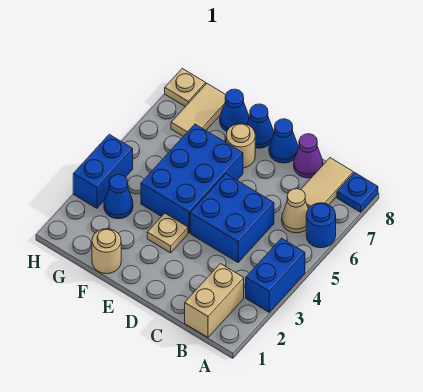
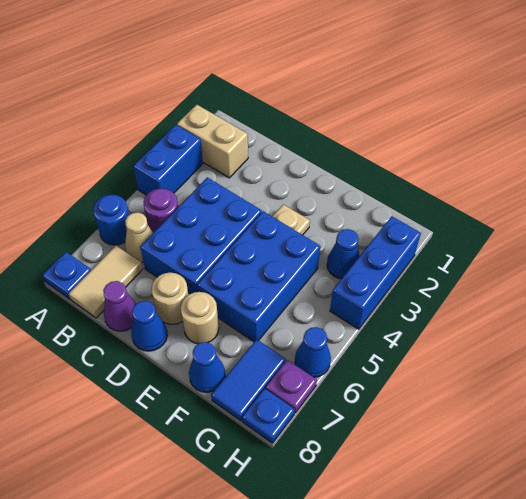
tan brick B1:B2 level 1 -> tan brick A2:B2 level 1
none -> purple round brick B5 level 1
blue brick C4:D5 level 1 -> blue brick C4:D6 level 1
blue cone E8 level 1 -> blue cone H6 level 1
tan round brick F1 level 1 -> tan round brick D7 level 1
tan tile G7:G8 level 1 -> blue tile G7:G8 level 1
blue brick H3:H4 level 1 -> blue brick H2:H4 level 1
none -> purple plate H7 level 1
tan plate H8 level 1 -> blue plate H8 level 1

